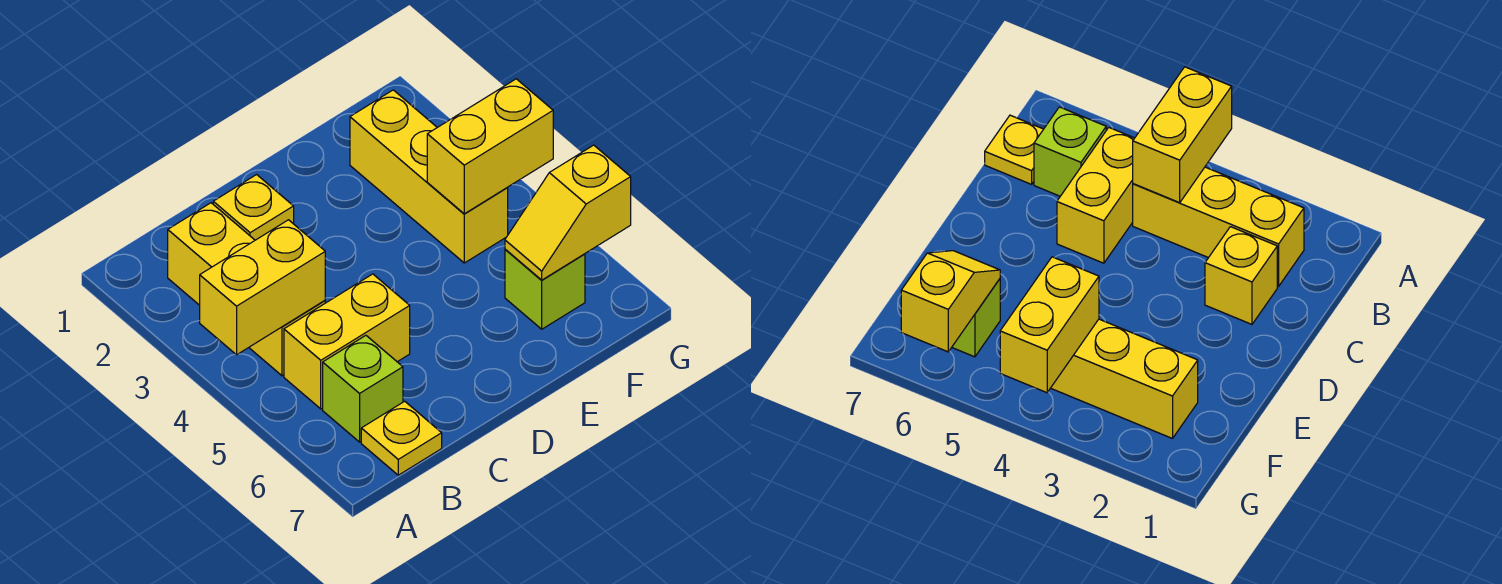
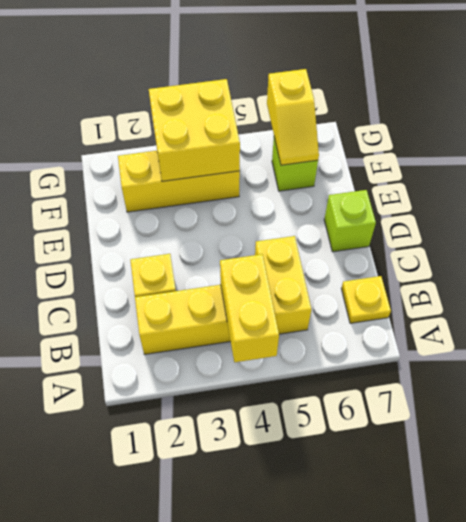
lime brick B6 level 1 -> lime brick D7 level 1
yellow brick F4:G4 level 2 -> yellow brick F3:G4 level 2

